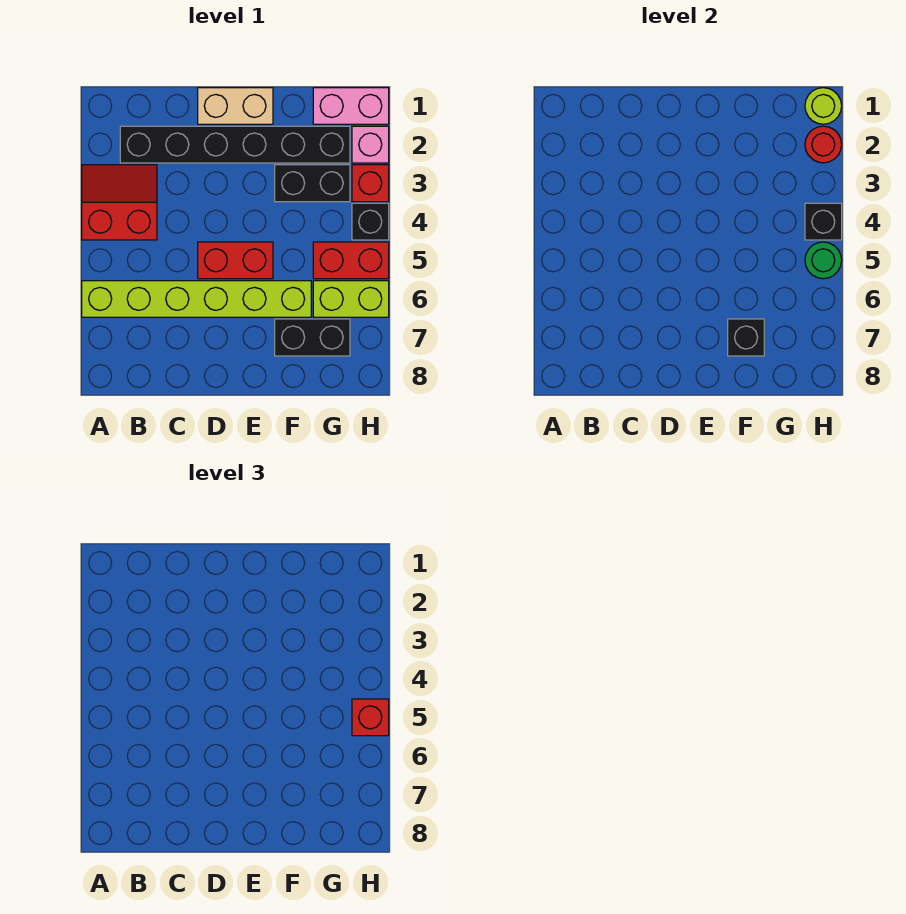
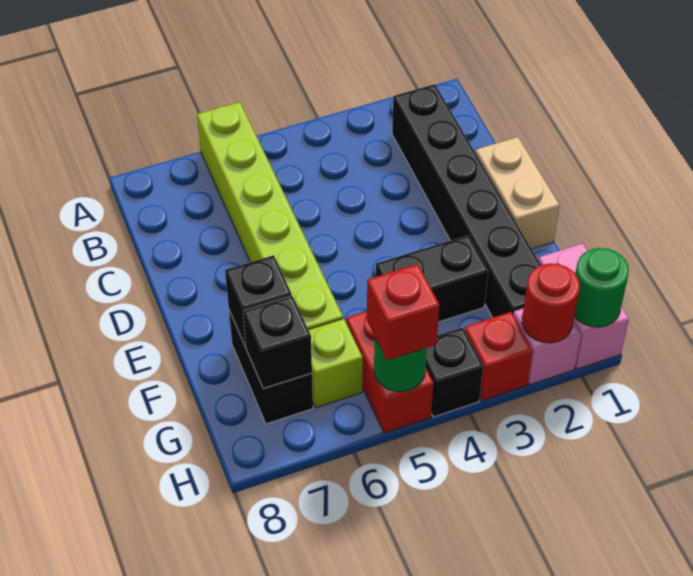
red slope A3:B4 level 1 top 4 -> none
red brick D5:E5 level 1 -> none
black brick F3:G3 level 1 -> black brick F3:F4 level 1
lime brick G6:H6 level 1 -> lime brick G6 level 1
lime round brick H1 level 2 -> green round brick H1 level 2
black brick H4 level 2 -> black brick G7 level 2

